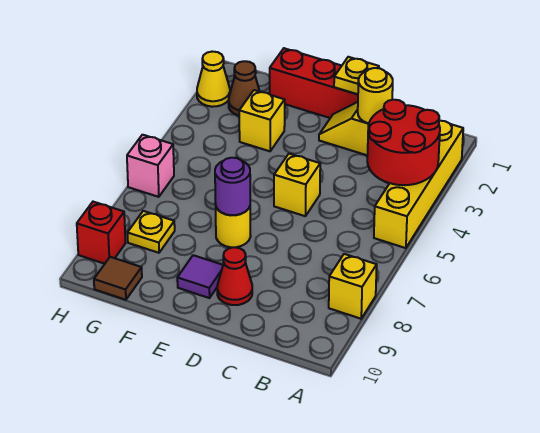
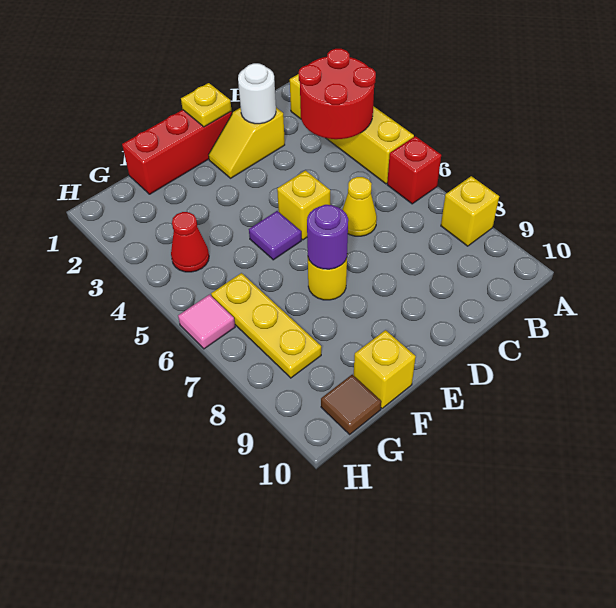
yellow round brick C2 level 2 -> white round brick C2 level 2
red cone D9 level 1 -> red cone G4 level 1
purple tile E9 level 1 -> purple tile E5 level 1
yellow brick F3 level 1 -> yellow brick F10 level 1
brown cone G2 level 1 -> none
yellow plate G8 level 1 -> yellow plate G6:G8 level 1
yellow cone H2 level 1 -> yellow cone C6 level 1
pink brick H6 level 1 -> pink tile H6 level 1
red brick H9 level 1 -> red brick A6 level 1

